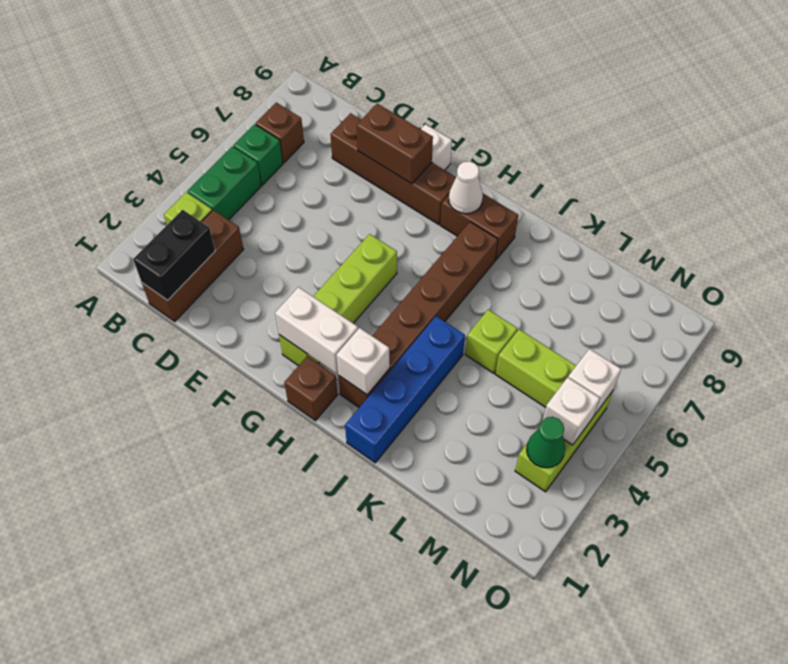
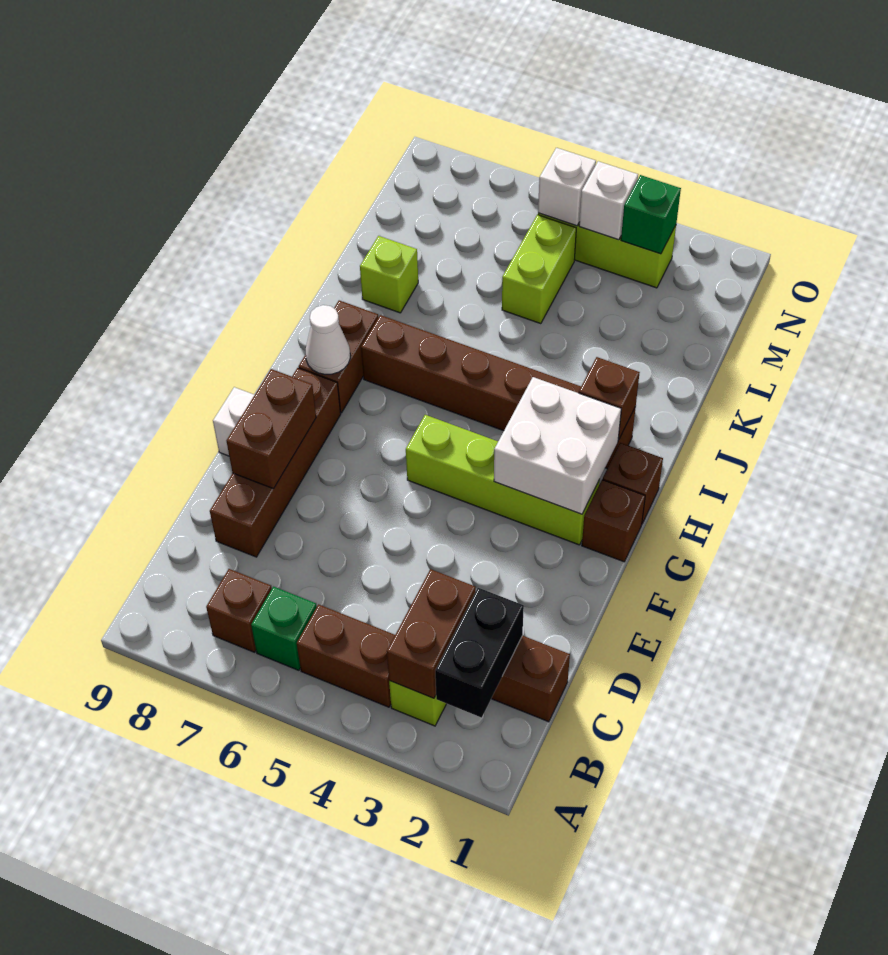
none -> brown brick B3:C3 level 2
green brick B4:B5 level 1 -> brown brick B4:B5 level 1
black brick C1:C2 level 2 -> black brick B2:C2 level 2
none -> brown brick G1 level 1
white brick G2:H2 level 2 -> white brick G2:H3 level 2
white brick I2 level 2 -> brown brick I2 level 2
blue brick J1:J4 level 1 -> none
lime brick K5 level 1 -> lime brick K8 level 1
green cone N3 level 2 -> green brick N3 level 2

